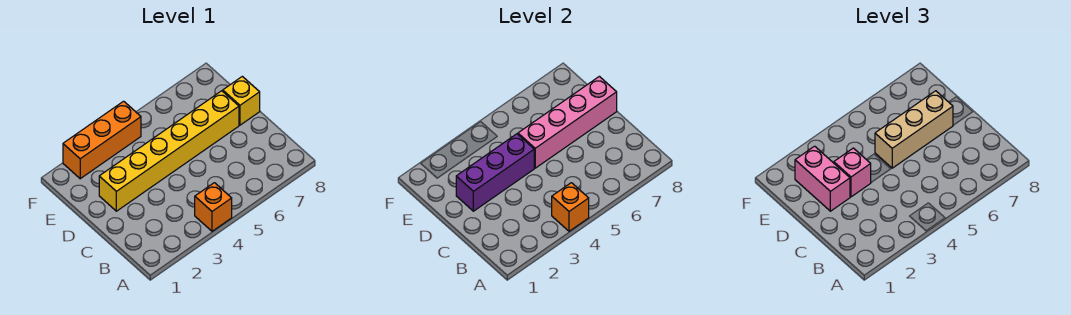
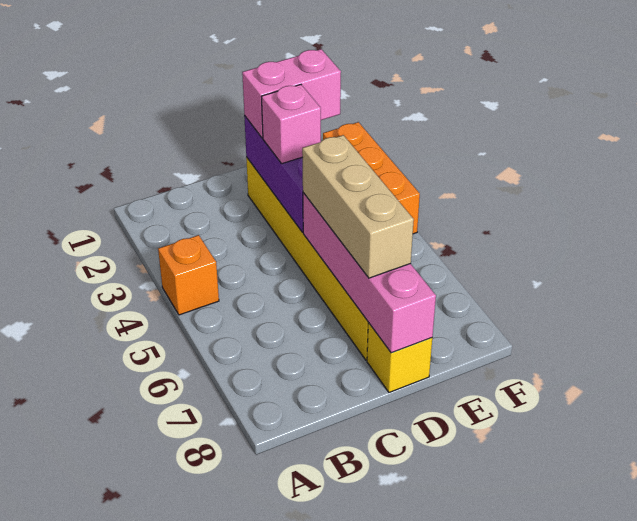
orange brick A4 level 2 -> none

